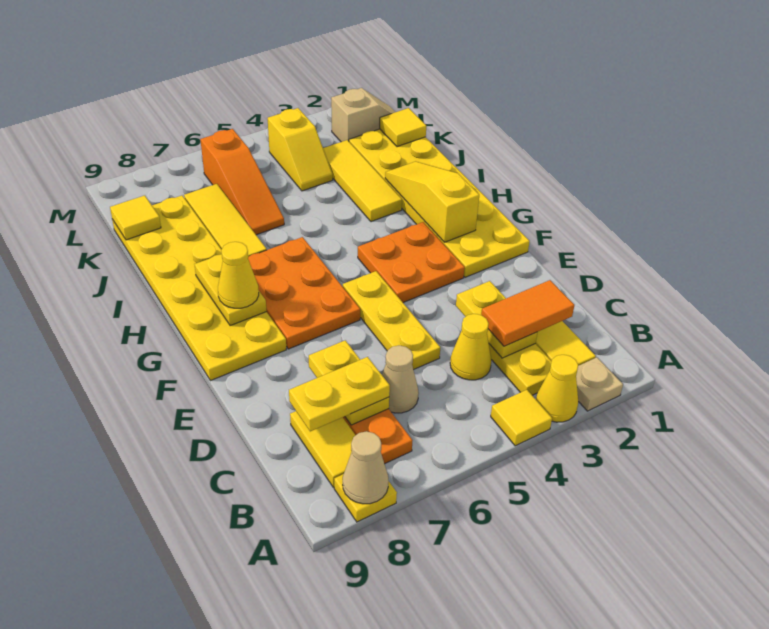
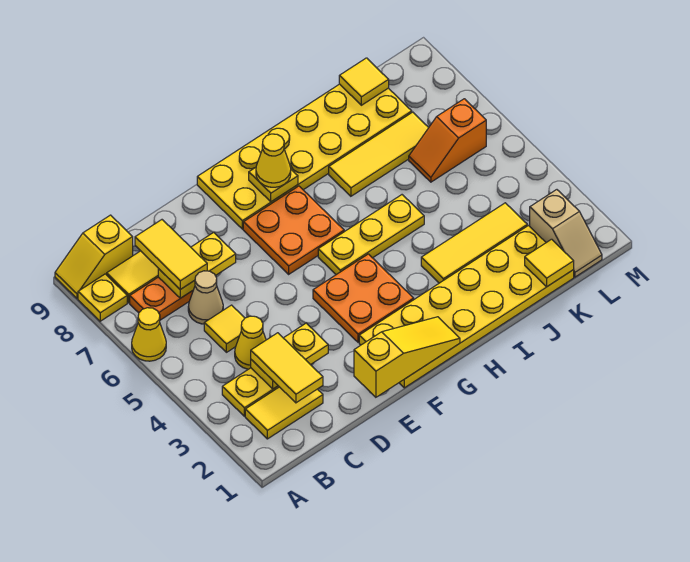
tan plate A2 level 1 -> none
yellow cone A3 level 1 -> yellow cone A6 level 1
yellow tile A4 level 1 -> yellow tile C5 level 1
tan cone A8 level 2 -> none
orange tile C2:C3 level 3 -> yellow tile C2:C3 level 3
yellow plate C7:C8 level 3 -> yellow tile C7:C8 level 3
yellow plate D5:F5 level 1 -> yellow plate G5:I5 level 1
orange plate F6:H7 level 1 -> orange plate F6:G7 level 1
yellow slope G2:I2 level 2 top G -> yellow slope E1:G1 level 2 top E
yellow plate G8:H8 level 2 -> yellow plate G8 level 2
orange slope J6:L6 level 1 top L -> orange slope K6:L6 level 1 top L
yellow slope K4:L4 level 1 top L -> yellow slope A9:B9 level 1 top B

